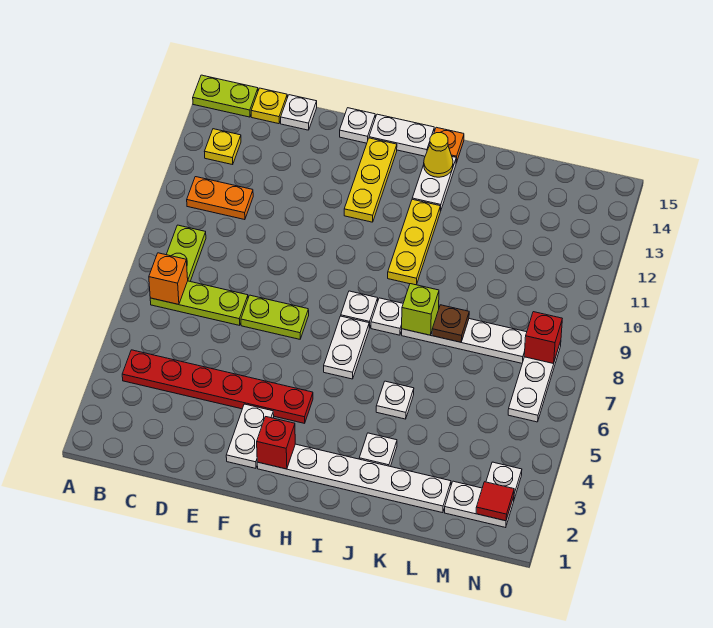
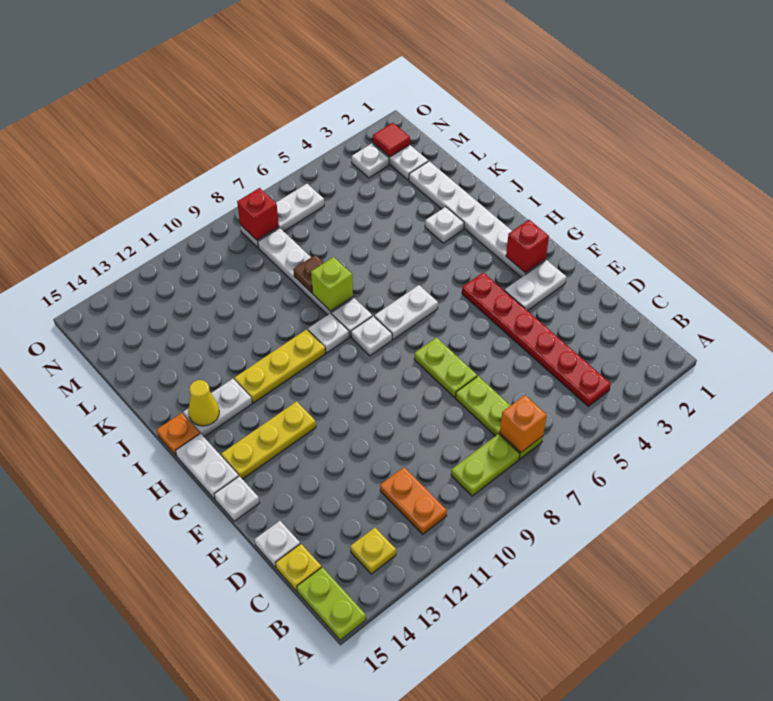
white plate J5 level 1 -> white plate I9 level 1

